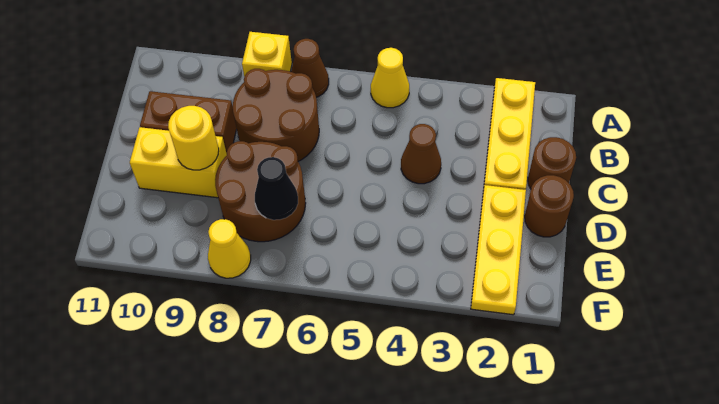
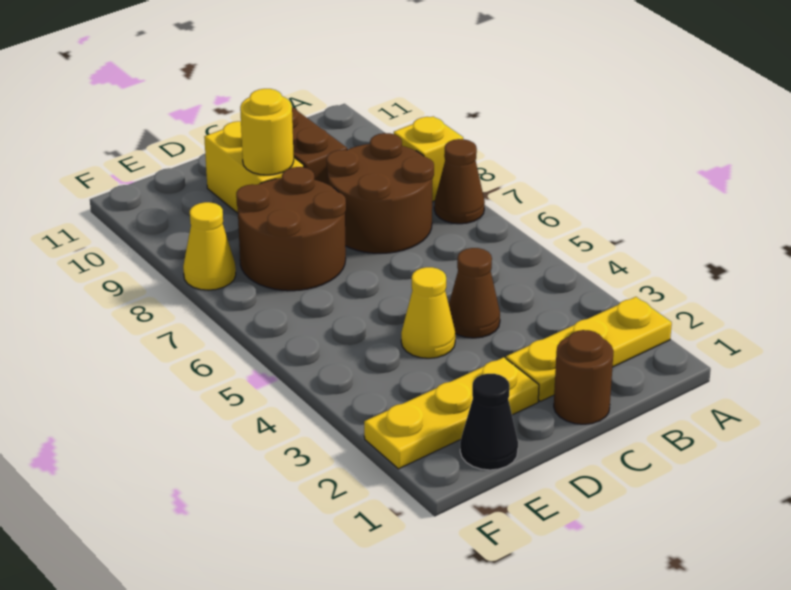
yellow cone A5 level 1 -> yellow cone D4 level 1
brown round brick D1 level 1 -> none
black cone E7 level 2 -> black cone E1 level 1

